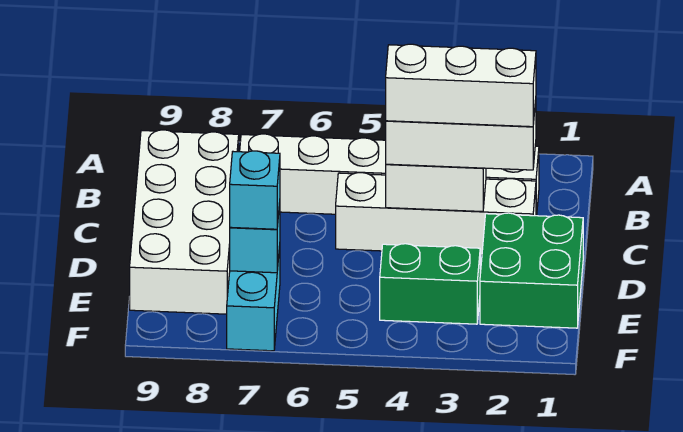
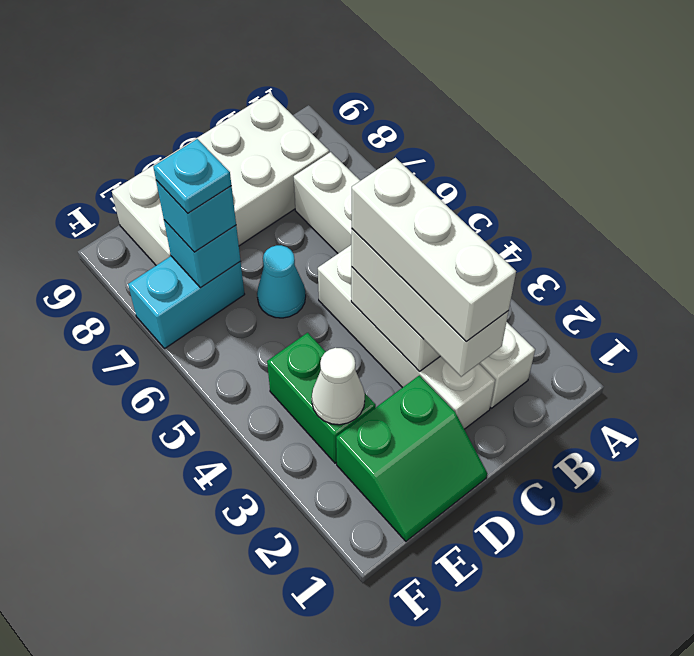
green brick D1:E2 level 1 -> green slope D1:E2 level 1 top 2
none -> cyan cone D6 level 1
none -> white cone E3 level 2
none -> cyan plate E7 level 4

